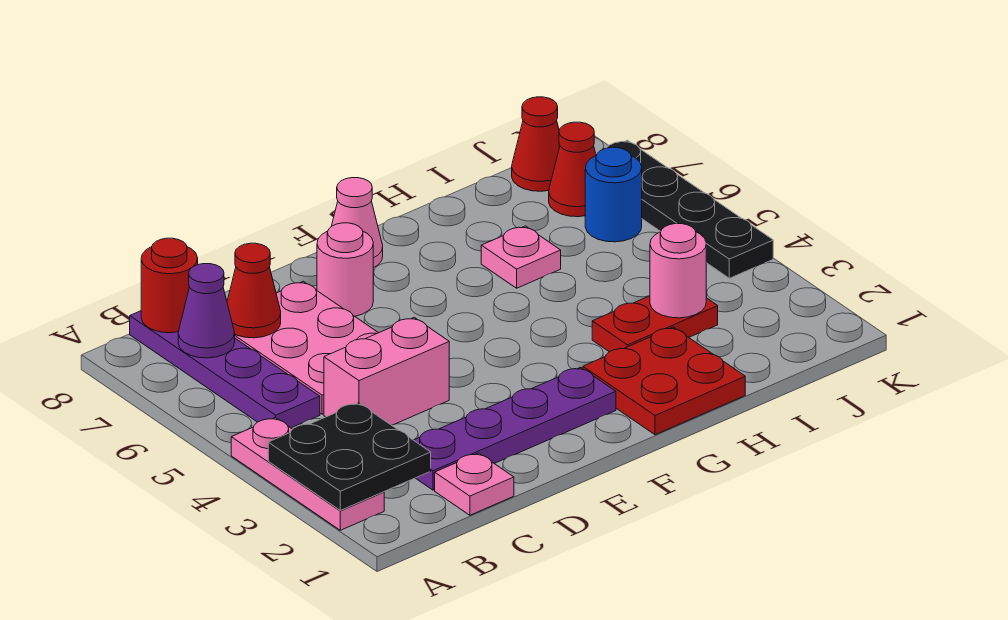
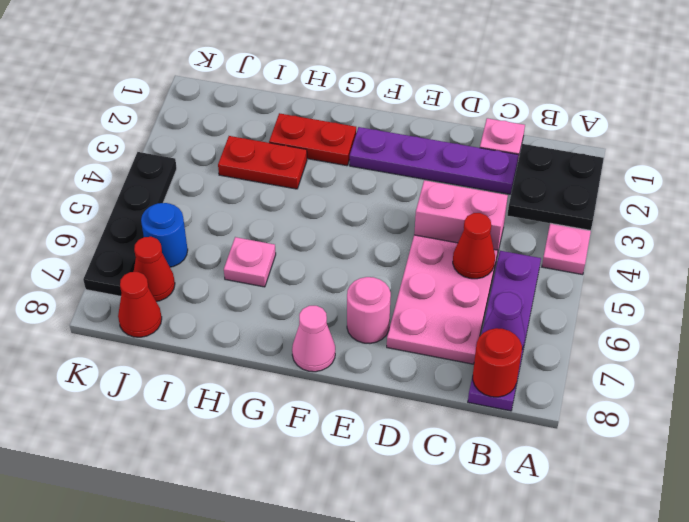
red cone C7 level 2 -> red cone C5 level 2
red plate G1:H2 level 1 -> red plate G2:H2 level 1
pink round brick I3 level 2 -> none

